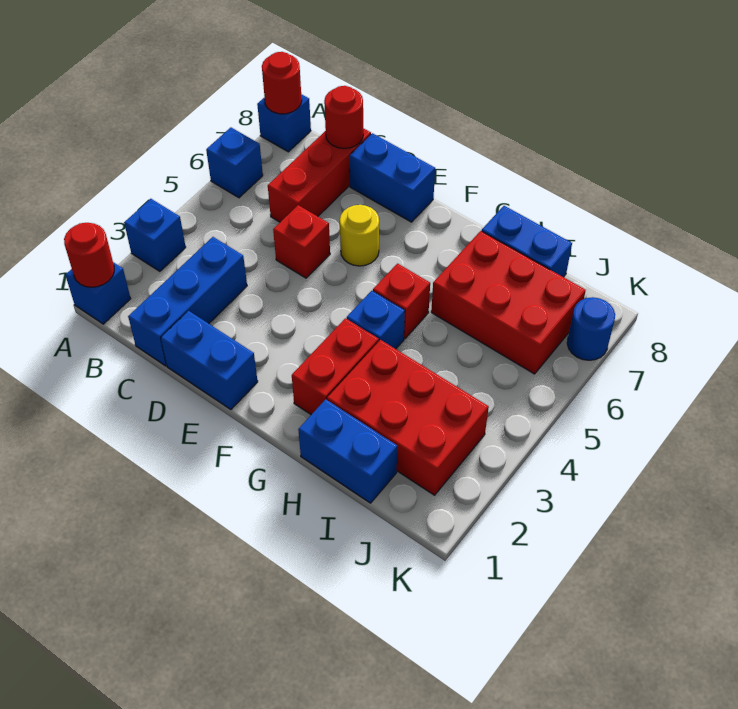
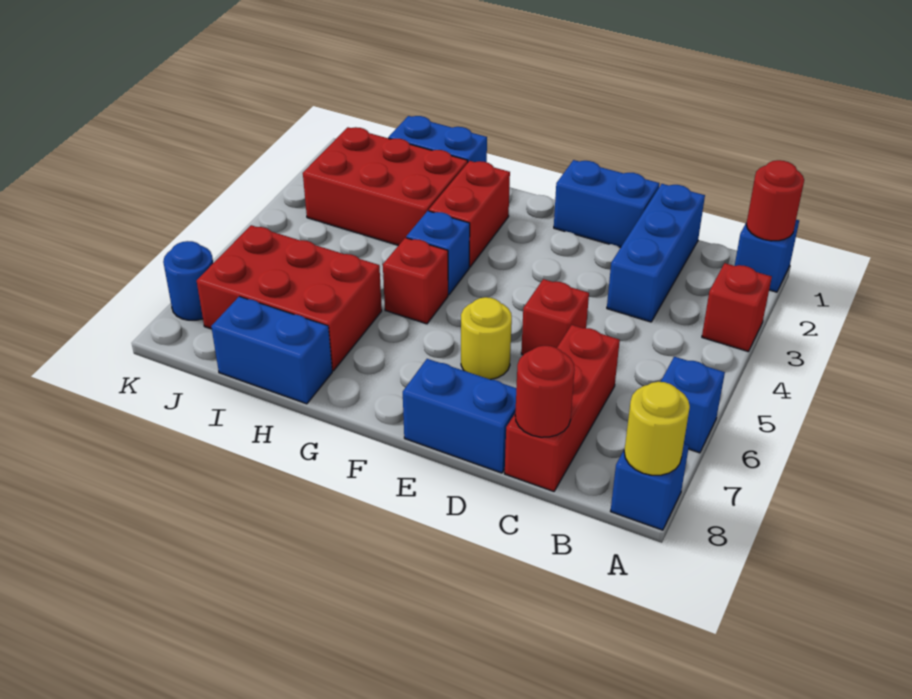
blue brick A3 level 1 -> red brick A3 level 1
red round brick A8 level 2 -> yellow round brick A8 level 2

